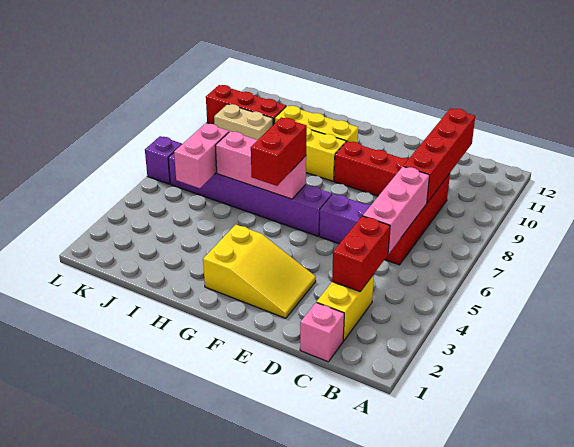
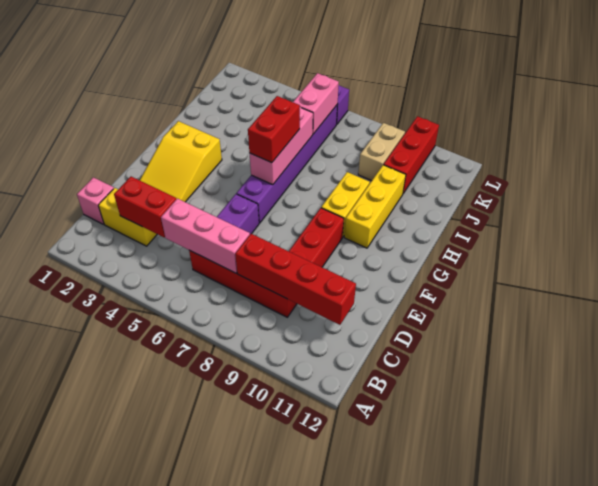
red brick G5:G6 level 3 -> red brick G6:H6 level 3
pink brick J5:J6 level 2 -> pink brick J6:K6 level 2

